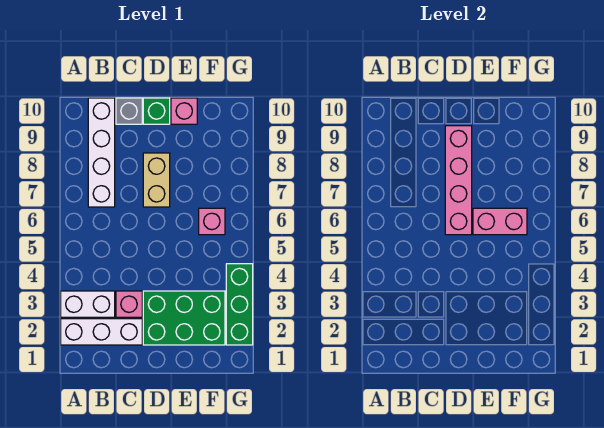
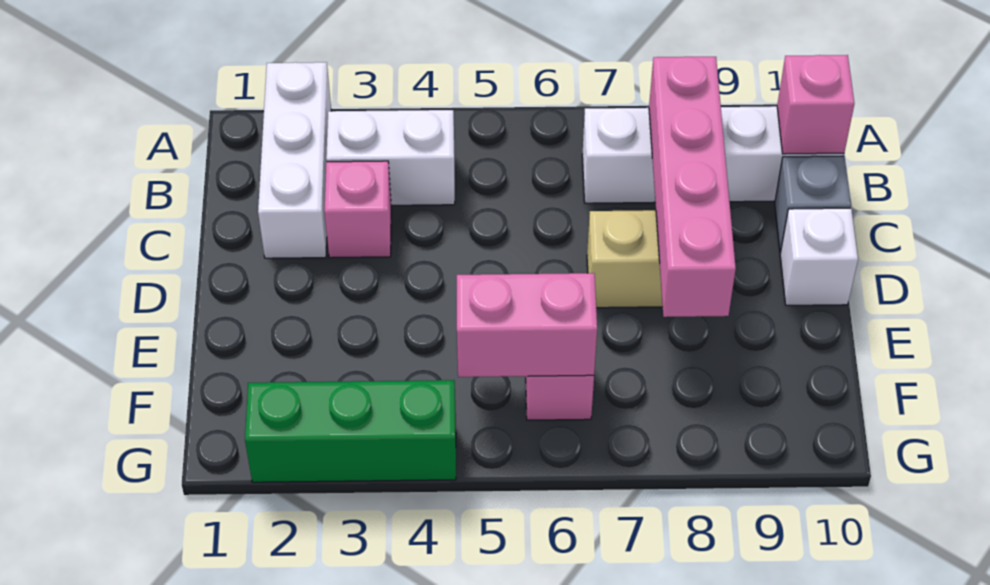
white brick A3:B3 level 1 -> white brick B3:B4 level 1
green brick D2:F3 level 1 -> none
pink brick D6:D9 level 2 -> pink brick B8:E8 level 2
green brick D10 level 1 -> white brick D10 level 1
pink brick E6:F6 level 2 -> pink brick F5:F6 level 2
pink brick E10 level 1 -> pink brick B10 level 2

